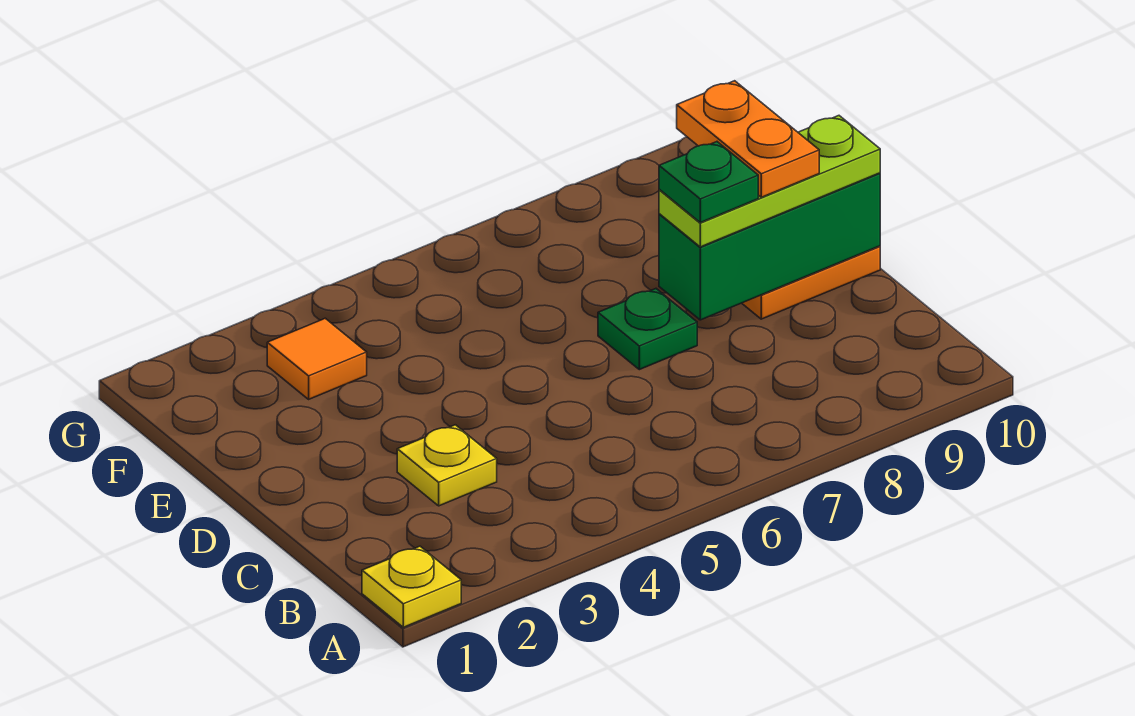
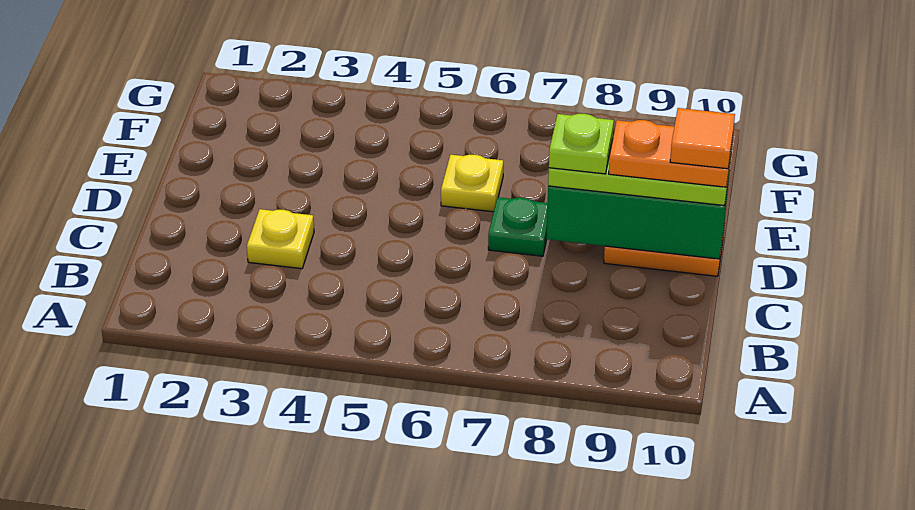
yellow plate A1 level 1 -> yellow plate E6 level 1
green plate D8 level 4 -> lime plate D8 level 4
orange plate D9:E9 level 4 -> orange plate D9:D10 level 4
orange tile F3 level 1 -> orange tile D10 level 5

